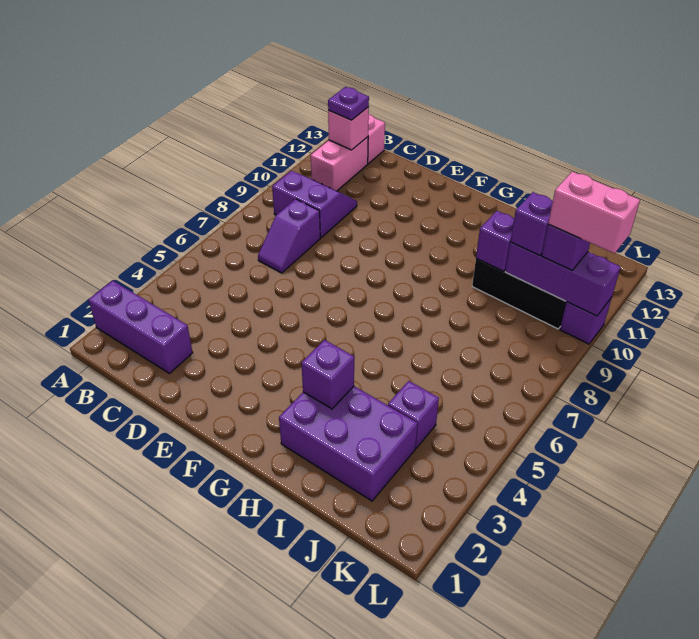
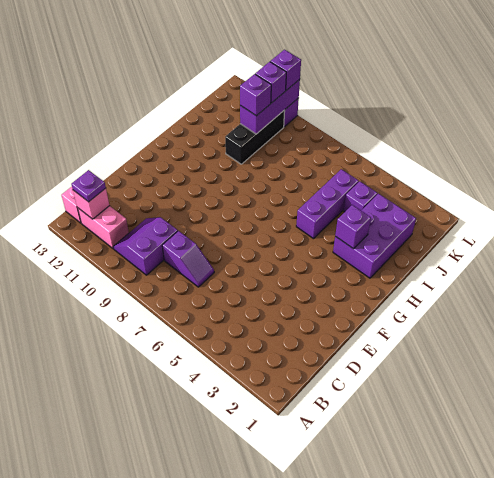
purple brick A2:C2 level 1 -> purple brick H5:J5 level 1
purple brick I10 level 2 -> purple brick L10 level 3
pink brick K10:L10 level 4 -> none

